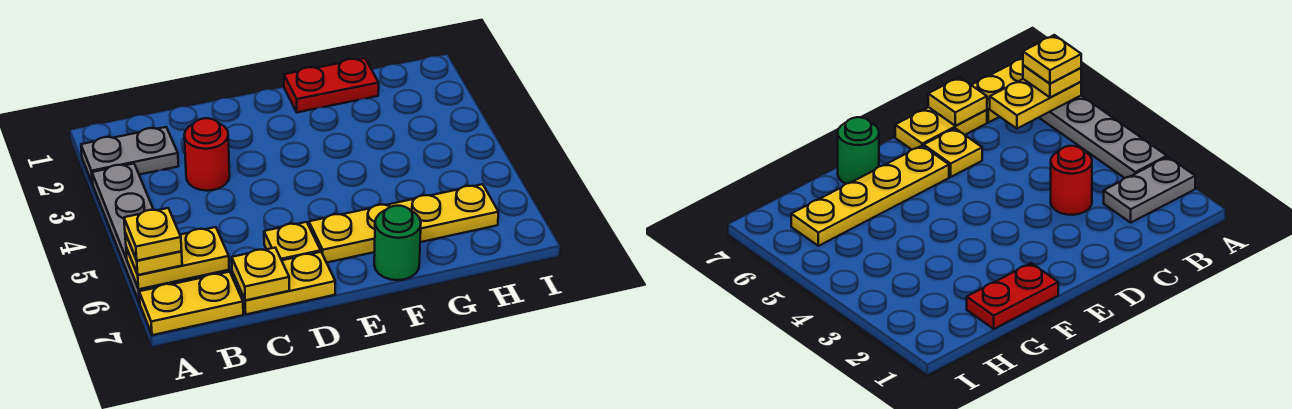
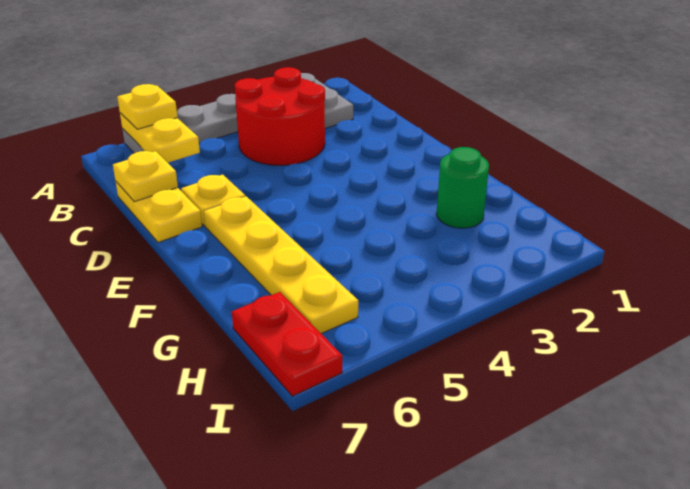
yellow plate A6 level 4 -> none
yellow plate A7:B7 level 1 -> none
red round brick C3 level 1 -> red round brick B3:C4 level 1
red plate F1:G1 level 1 -> red plate H7:I7 level 1
green round brick F7 level 1 -> green round brick G2 level 1

